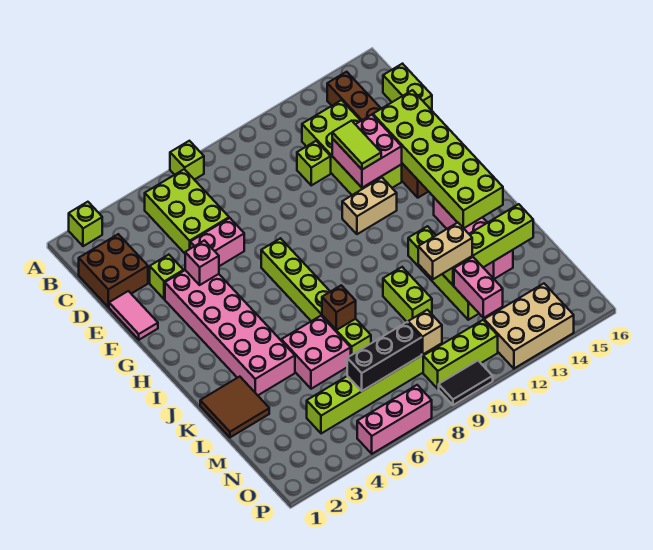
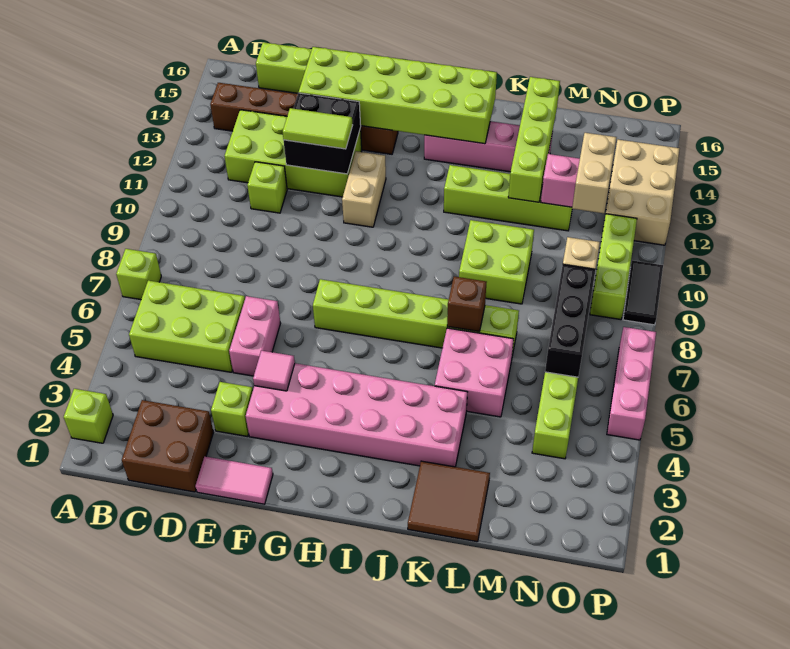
pink brick E12:F13 level 2 -> black brick E12:F13 level 2
pink brick F4 level 2 -> pink tile F4 level 2
lime brick K10:L10 level 1 -> lime brick K9:L10 level 1
tan brick L11:L12 level 3 -> tan brick N11:N12 level 3

